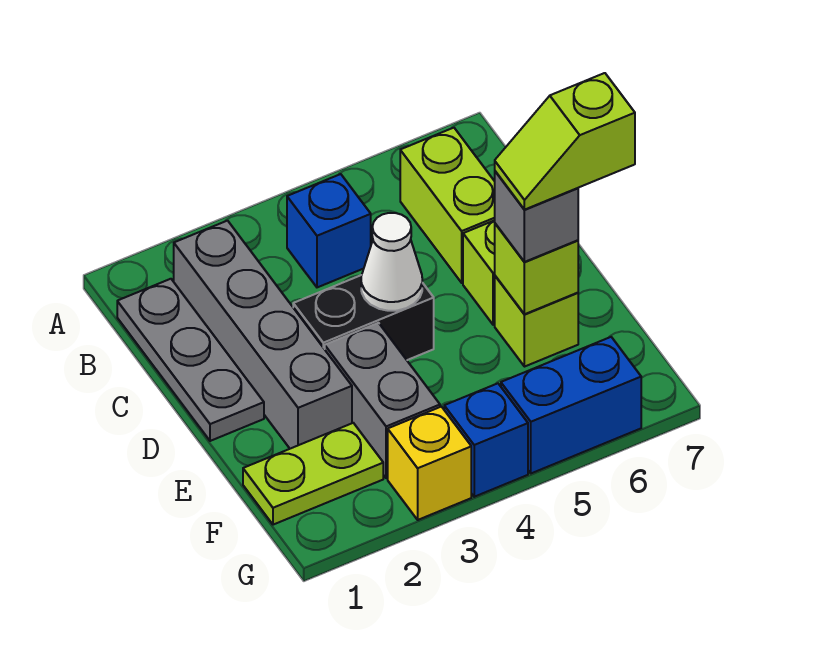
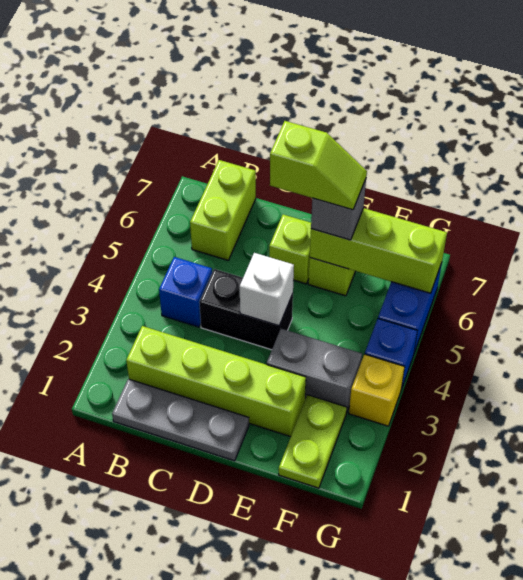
grey brick B2:E2 level 1 -> lime brick B2:E2 level 1
lime brick B6:C6 level 1 -> lime brick B6:B7 level 1
black brick D3:D4 level 1 -> black brick C4:D4 level 1
white cone D4 level 2 -> white brick D4 level 2
lime brick E6 level 2 -> lime brick E6:G6 level 2
lime slope E6:E7 level 4 top 7 -> lime slope D6:E6 level 4 top D

